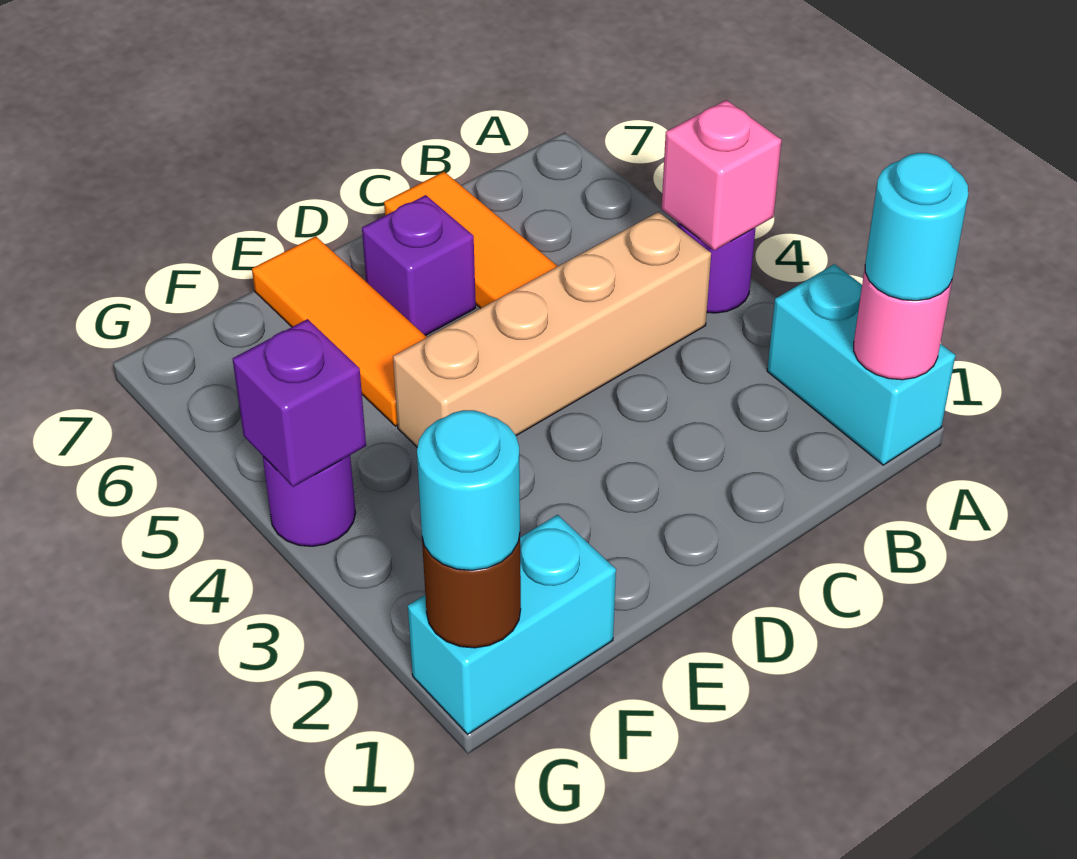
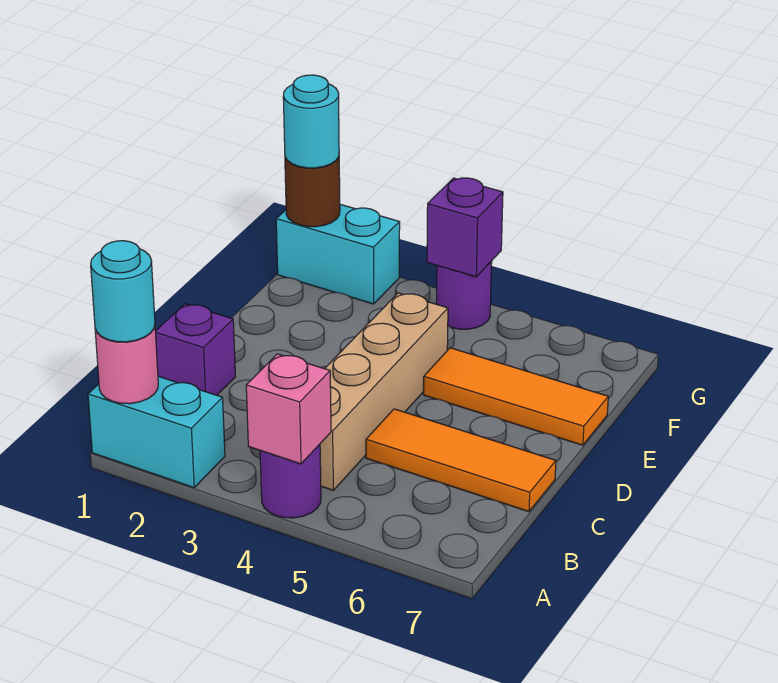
purple brick D6 level 1 -> purple brick C1 level 1
cyan brick F1:G1 level 1 -> cyan brick G1:G2 level 1

